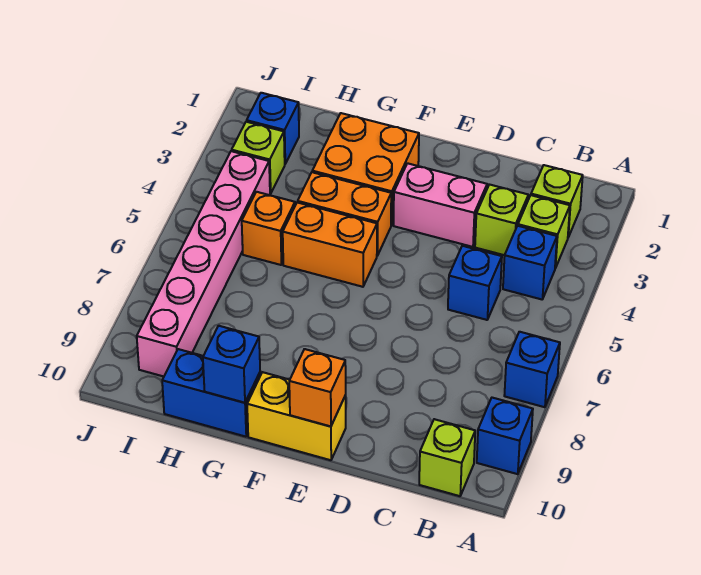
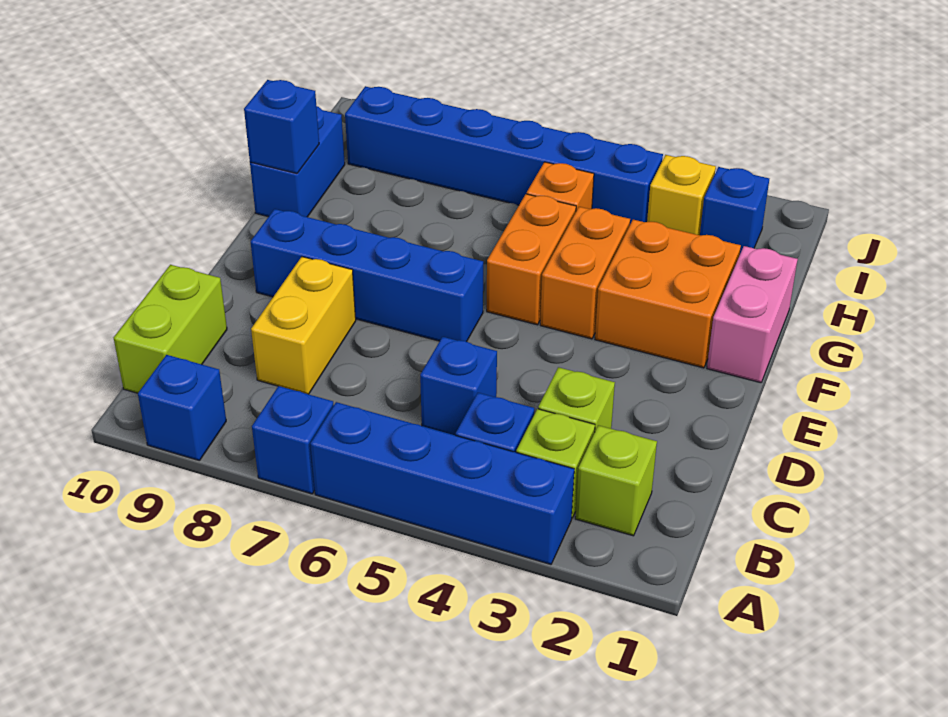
none -> blue brick A3:A6 level 1
lime brick B10 level 1 -> lime brick B10:C10 level 1
pink brick D3:E3 level 1 -> pink brick F1:G1 level 1
none -> blue brick E6:E9 level 1
yellow brick E10:F10 level 1 -> yellow brick C8:D8 level 1
orange brick E10 level 2 -> none
lime brick I3 level 1 -> yellow brick I3 level 1
pink brick I4:I9 level 1 -> blue brick I4:I9 level 1

